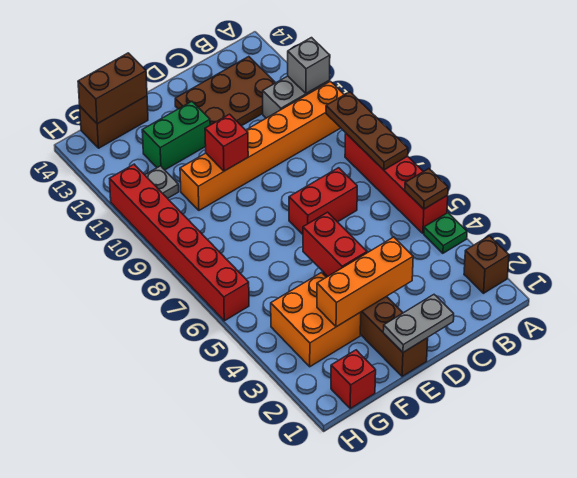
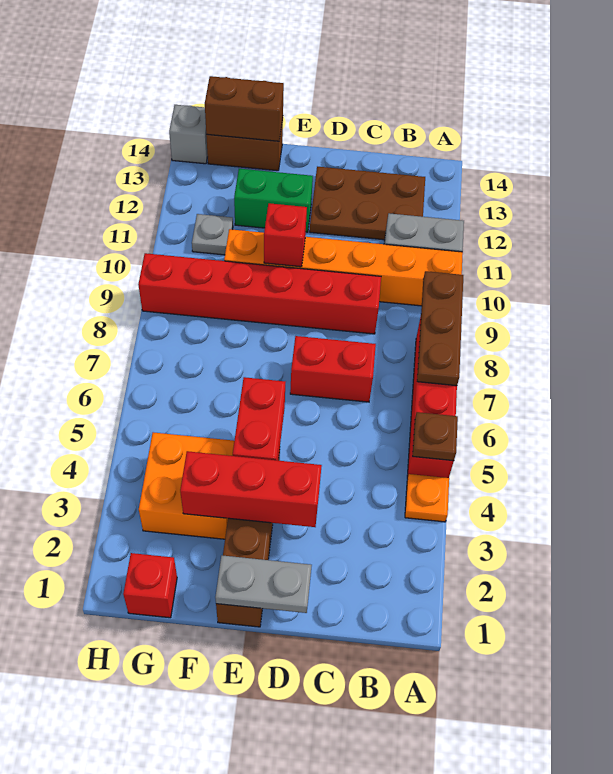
brown brick A2 level 1 -> none
green plate A4 level 1 -> orange plate A4 level 1
grey brick A11 level 2 -> grey brick H14 level 1
orange brick D3:F3 level 2 -> red brick D3:F3 level 2
red brick H6:H11 level 1 -> red brick C9:H9 level 1

